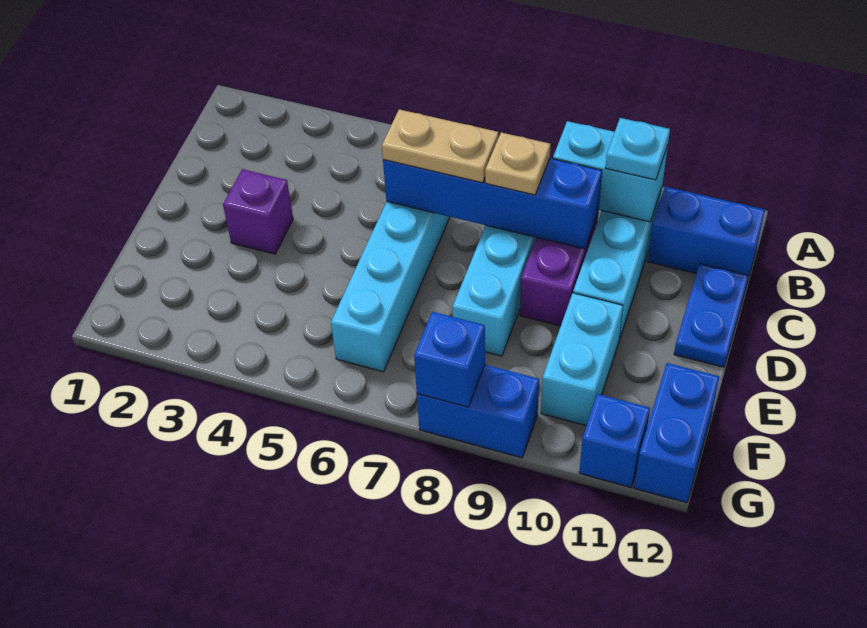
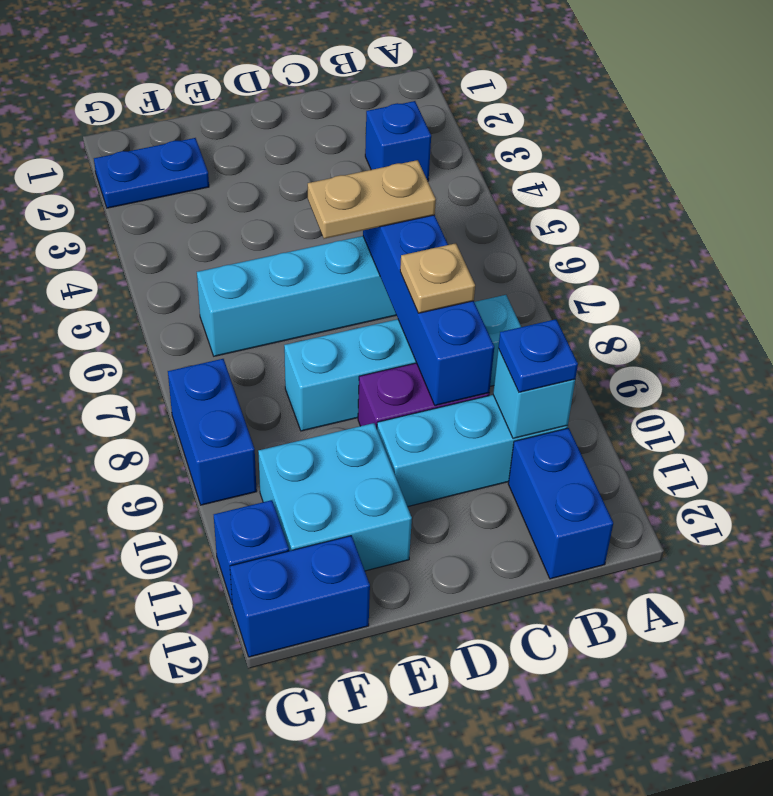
cyan brick B9:B10 level 2 -> cyan brick B10 level 2
cyan plate B10 level 3 -> blue plate B10 level 3
tan plate C6:C7 level 3 -> tan plate C6:D6 level 3
blue plate C12:D12 level 1 -> blue plate F2:G2 level 1
purple brick D3 level 1 -> none
cyan brick E10:F10 level 1 -> cyan brick E10:F11 level 1
blue brick G8 level 2 -> blue brick B3 level 1

